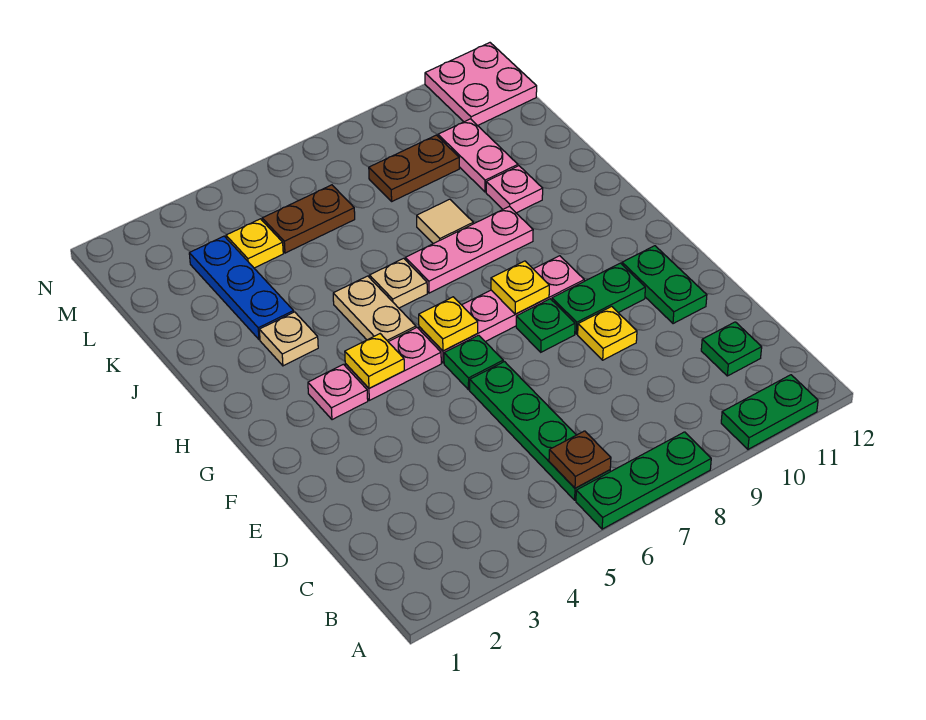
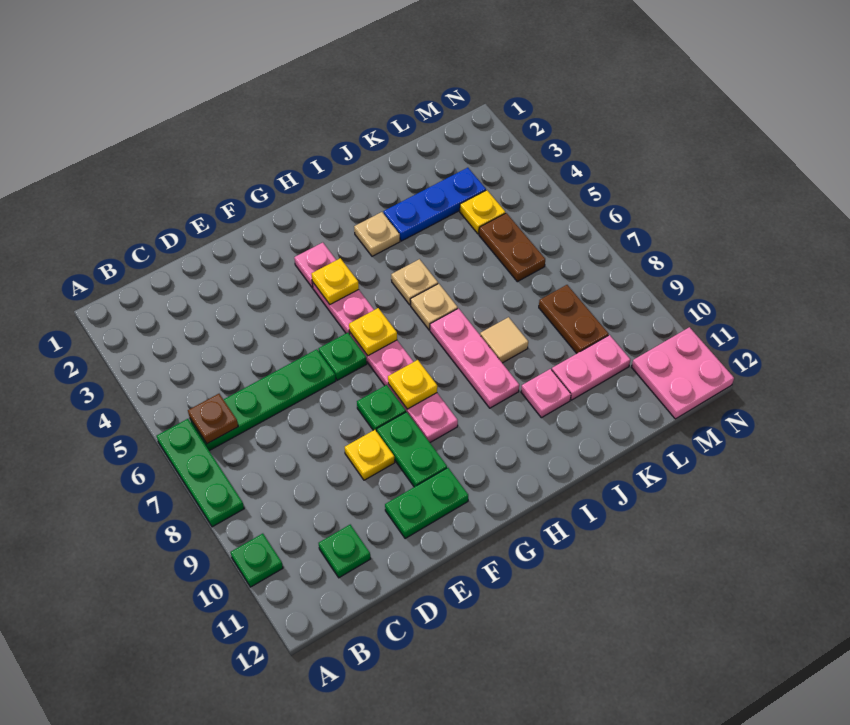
green plate A10:A11 level 1 -> green plate A10 level 1
tan plate H5:I5 level 1 -> tan plate I5 level 1

